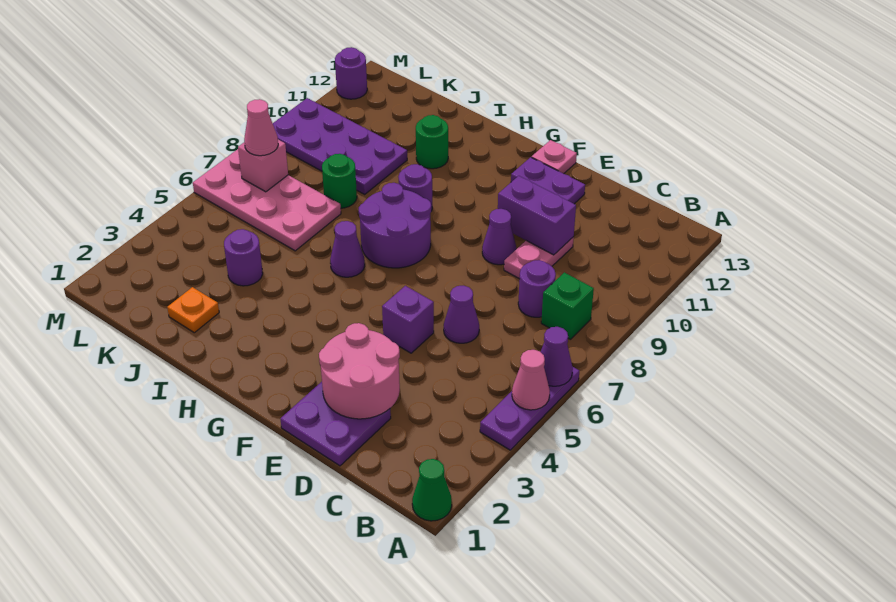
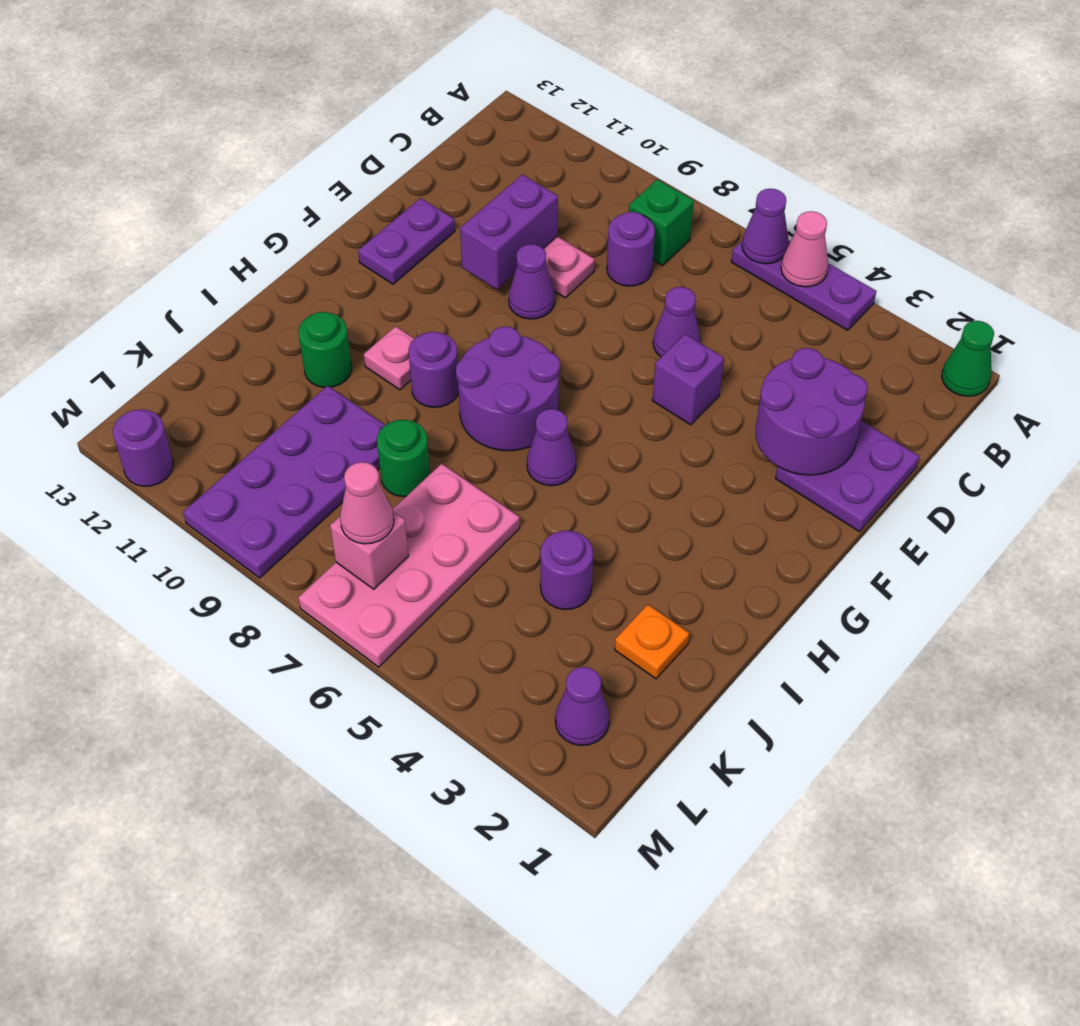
pink round brick D2:E3 level 2 -> purple round brick D2:E3 level 2
pink plate F13 level 1 -> pink plate H10 level 1
none -> purple cone L2 level 1

